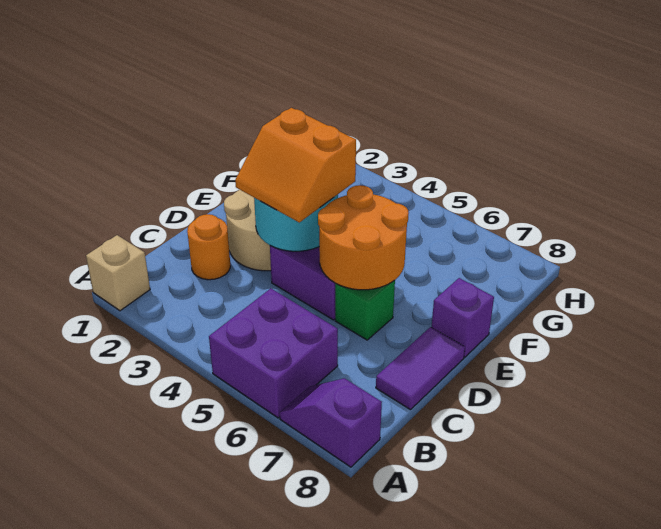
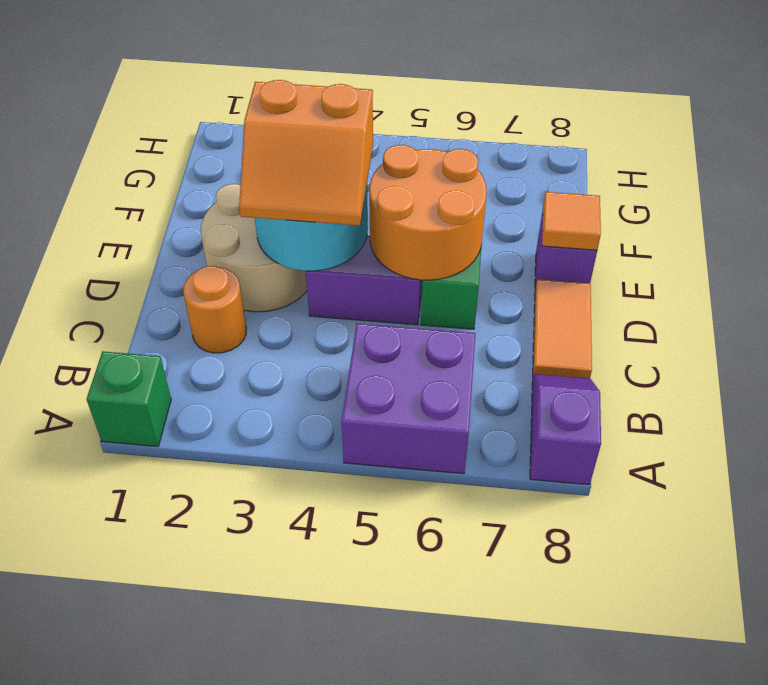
tan brick A1 level 1 -> green brick A1 level 1
purple slope A7:A8 level 1 top 8 -> purple slope A8:B8 level 1 top A
purple tile C8:D8 level 1 -> orange tile C8:D8 level 1
none -> orange tile E8 level 2

